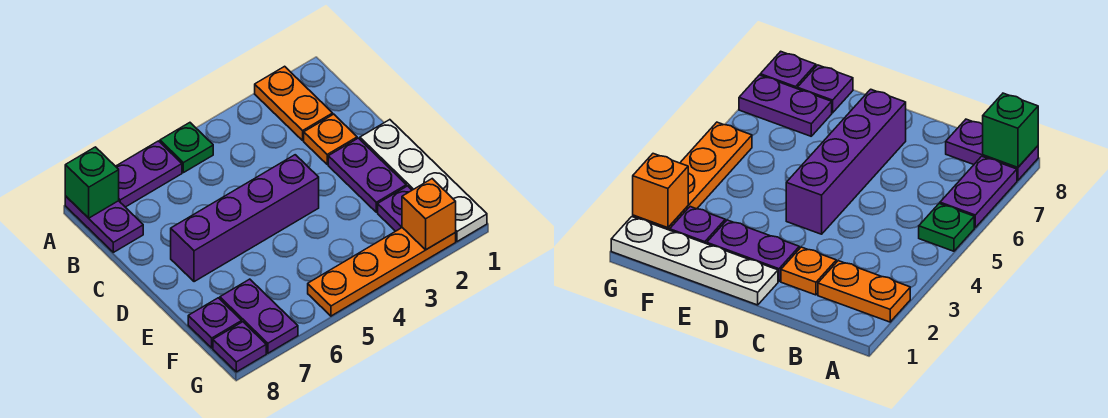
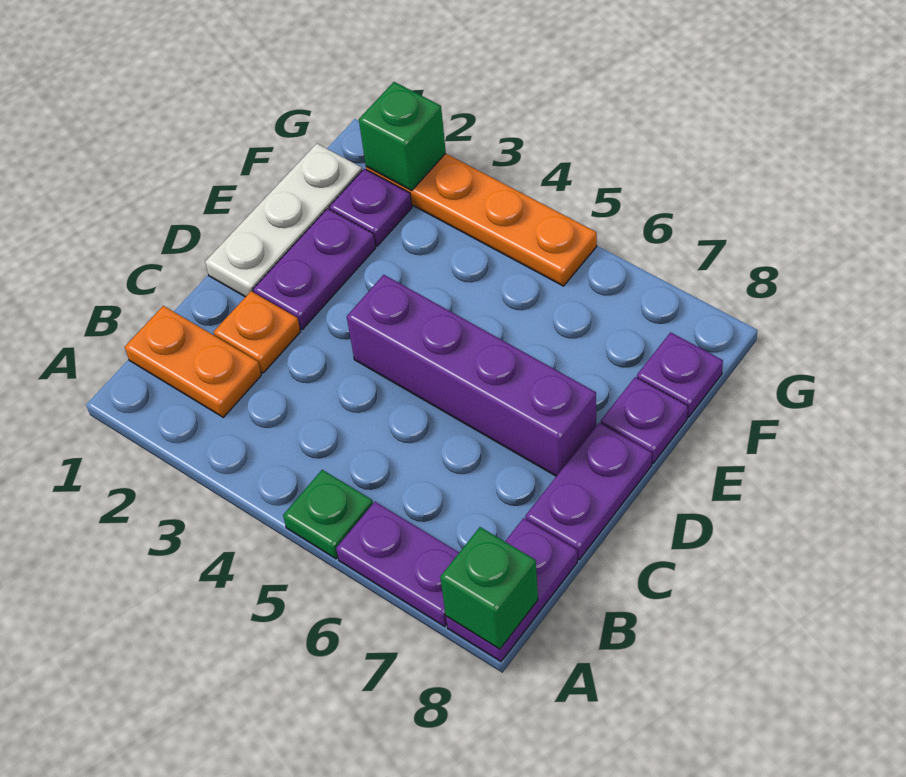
orange plate A2:B2 level 1 -> orange plate B1:B2 level 1
white plate D1:G1 level 1 -> white plate D1:F1 level 1
purple plate F7:G7 level 1 -> purple plate C8:D8 level 1
orange brick G2 level 2 -> green brick G2 level 2
purple plate G8 level 1 -> purple plate E8 level 1

